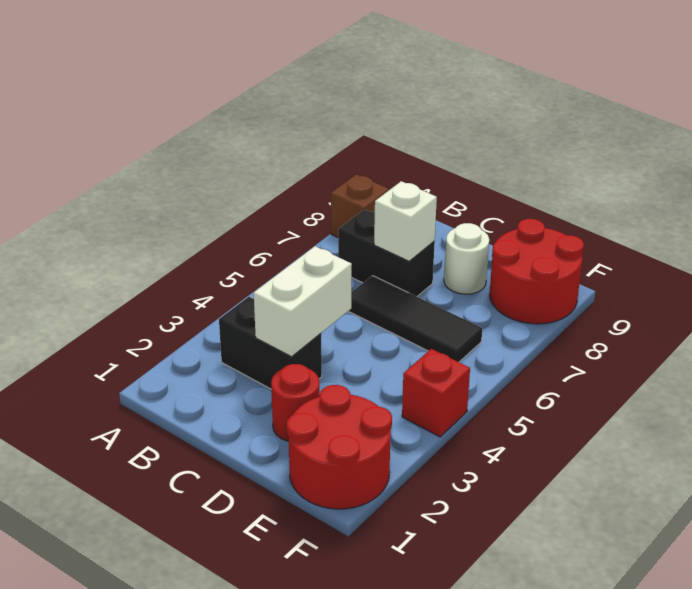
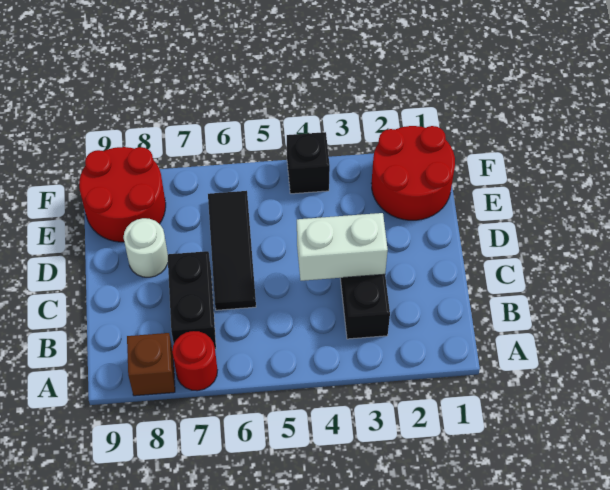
white brick C7 level 2 -> none
red round brick D2 level 1 -> red round brick A7 level 1
red brick F4 level 1 -> black brick F4 level 1

